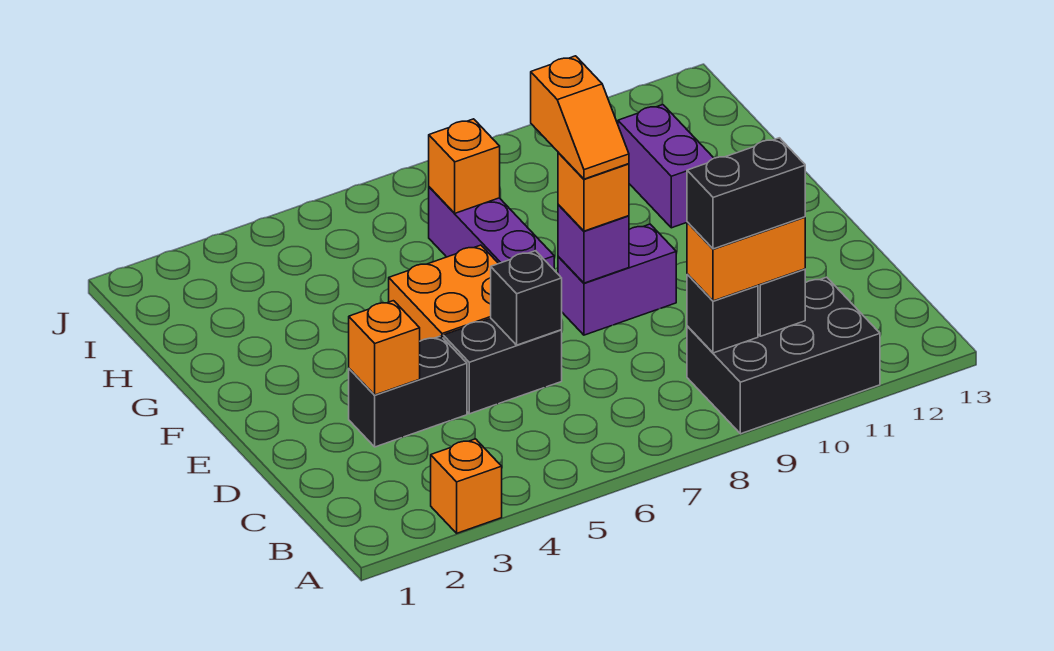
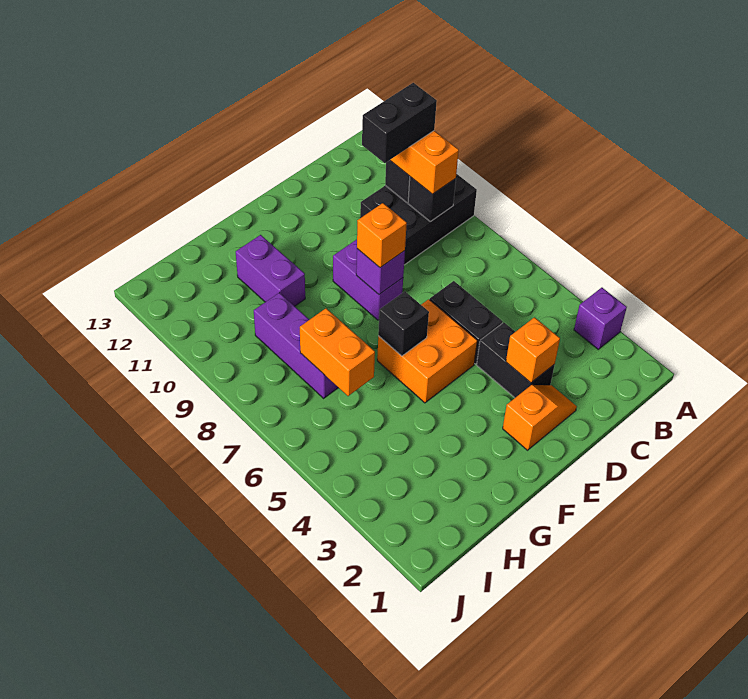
orange brick A3 level 1 -> purple brick A3 level 1
black brick A9:B11 level 1 -> black brick A9:C10 level 1
black brick B9:B10 level 4 -> black brick B10:C10 level 4
black brick D6 level 2 -> black brick F6 level 2
orange slope E8:F8 level 4 top F -> orange slope D2:E2 level 1 top E
purple brick F7:H7 level 1 -> purple brick H7:H9 level 1
purple brick G11:H11 level 1 -> purple brick G10:G11 level 1
orange brick H7 level 2 -> orange brick H6:H7 level 2

